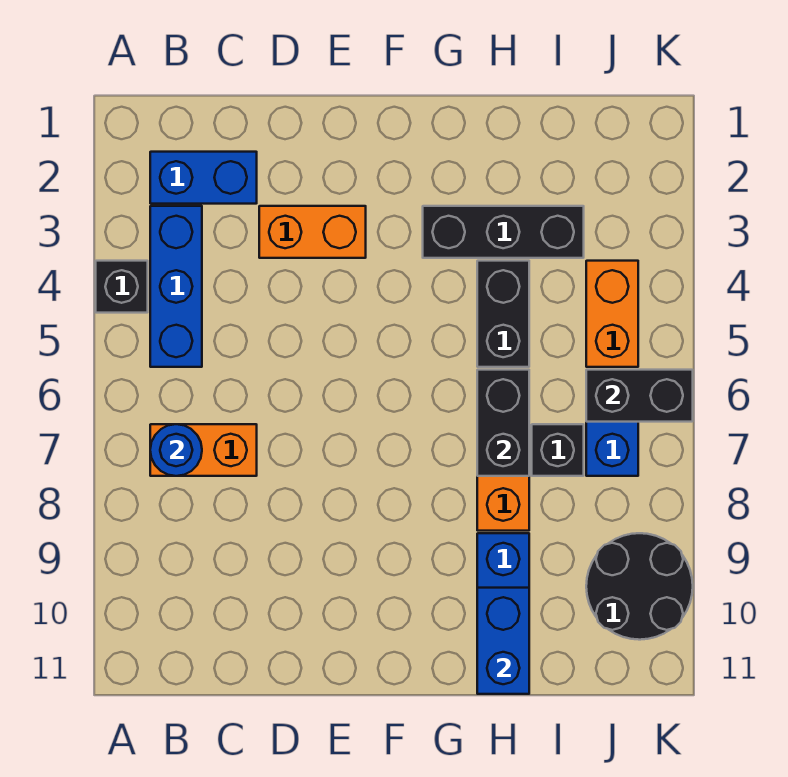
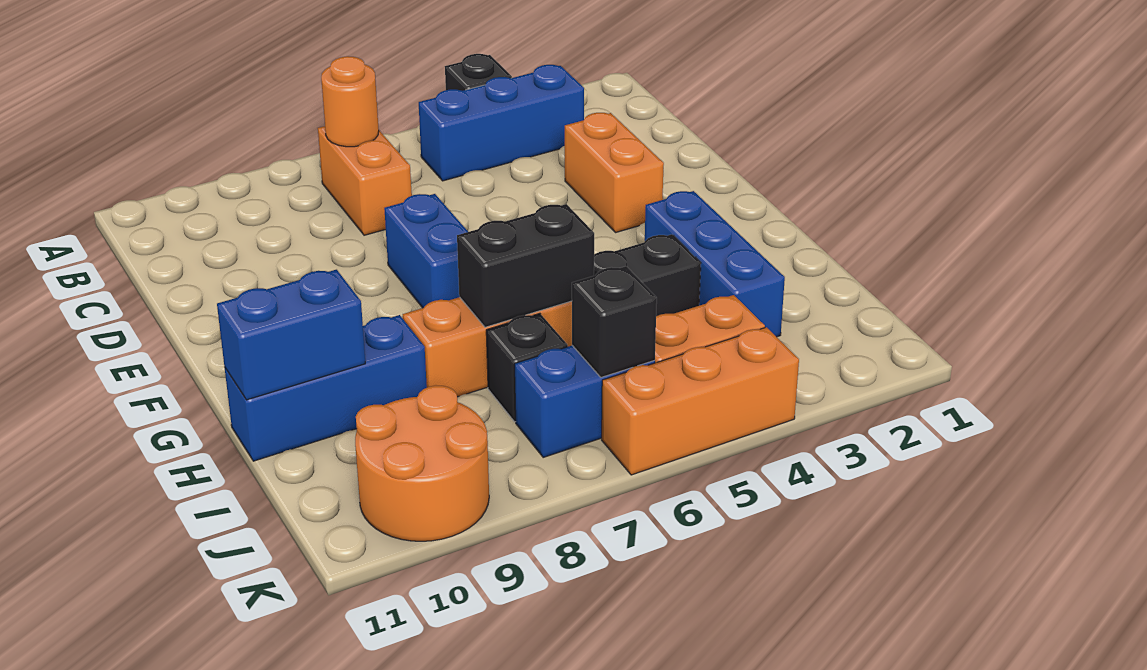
blue brick B2:C2 level 1 -> blue brick E7:F7 level 1
blue round brick B7 level 2 -> orange round brick B7 level 2
black brick G3:I3 level 1 -> blue brick G3:I3 level 1
black brick J6:K6 level 2 -> black brick J6 level 2
black round brick J9:K10 level 1 -> orange round brick J9:K10 level 1
none -> orange brick K4:K6 level 1

